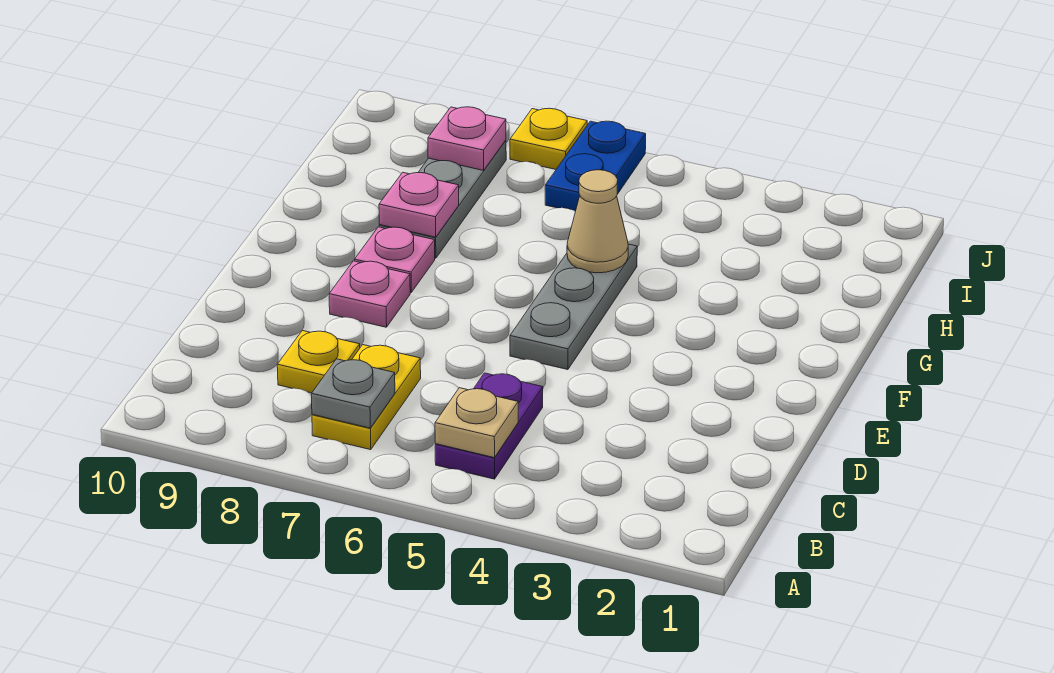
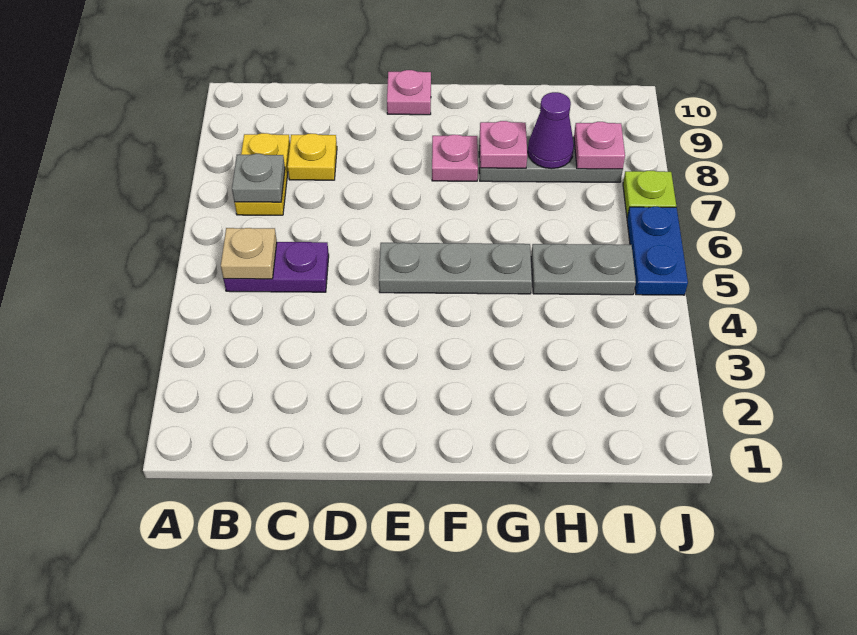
yellow plate B7:C7 level 1 -> yellow plate B7:B8 level 1
pink plate E8 level 1 -> pink plate E10 level 1
tan cone G5 level 2 -> none
none -> grey plate H5:I5 level 1
none -> purple cone H8 level 2
blue plate I6:J6 level 1 -> blue plate J5:J6 level 1
yellow plate J7 level 1 -> lime plate J7 level 1

